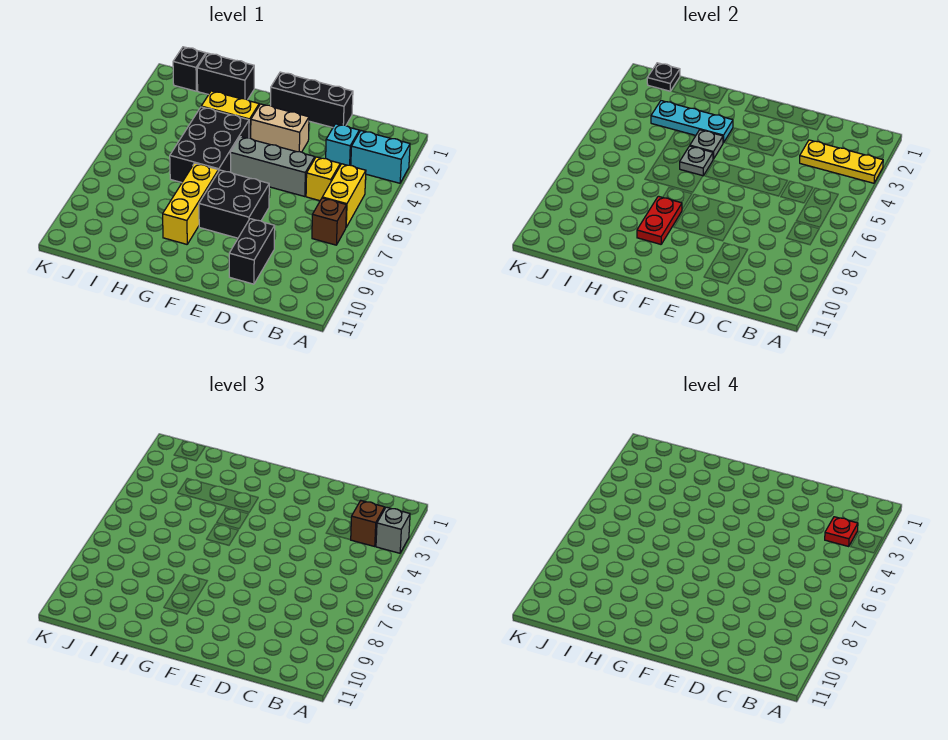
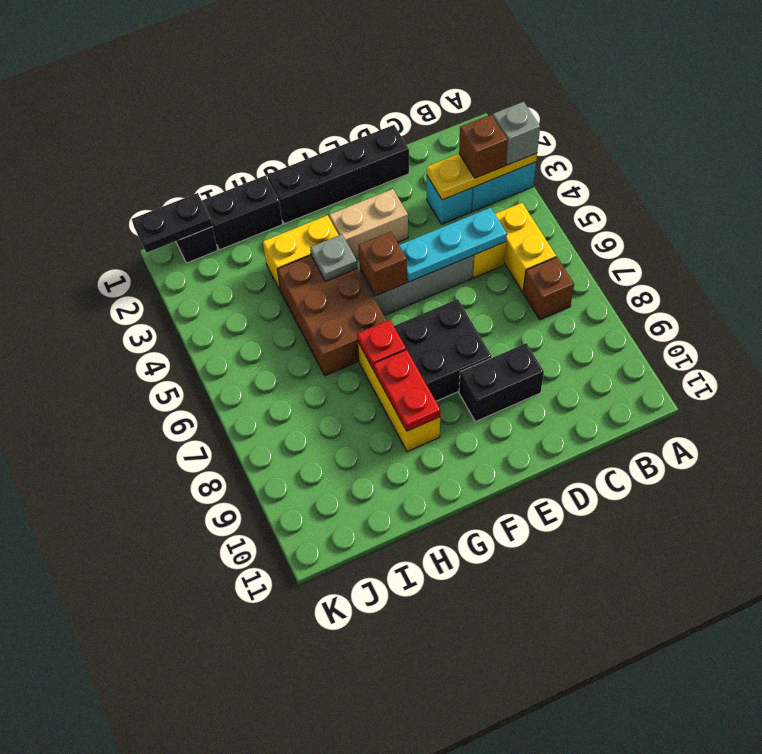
red plate B3 level 4 -> red plate G7 level 2
black brick D1:F1 level 1 -> black brick D1:G1 level 1
black brick D9:D10 level 1 -> black brick D9:E9 level 1
none -> brown brick F5 level 2
cyan plate G3:I3 level 2 -> cyan plate C5:E5 level 2
black brick G4:H6 level 1 -> brown brick G4:H6 level 1
grey plate G5 level 2 -> none
black plate J1 level 2 -> black plate J1:K1 level 2

